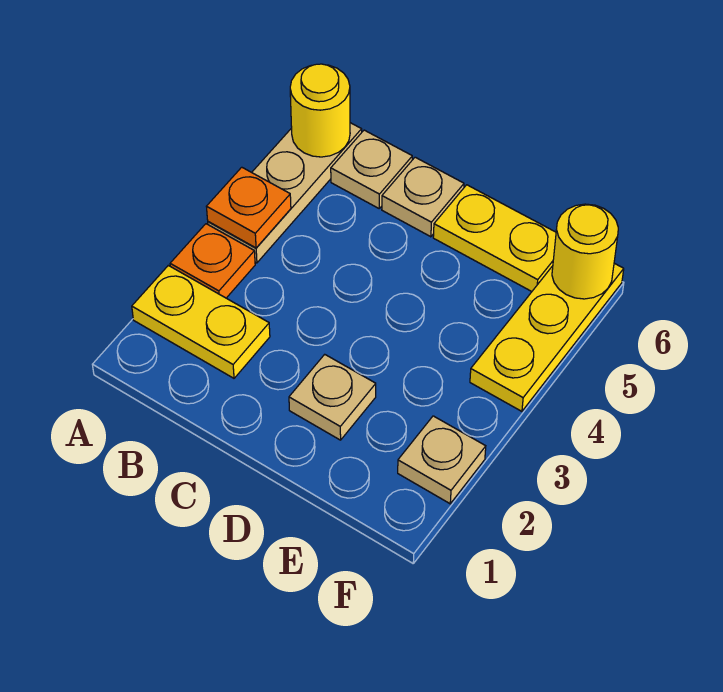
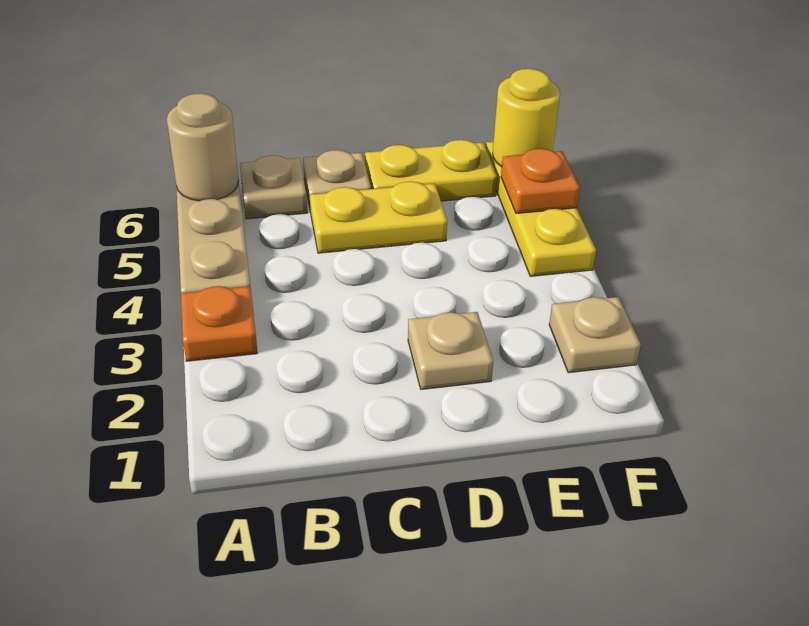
yellow plate A2:B2 level 1 -> yellow plate C5:D5 level 1
orange plate A4 level 2 -> orange plate F5 level 2
yellow round brick A6 level 2 -> tan round brick A6 level 2

